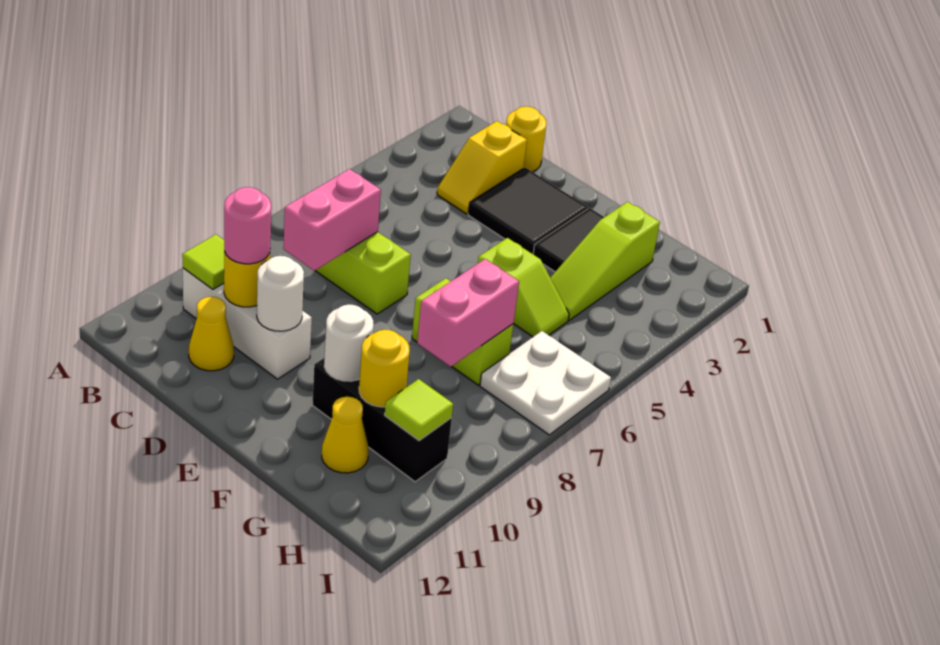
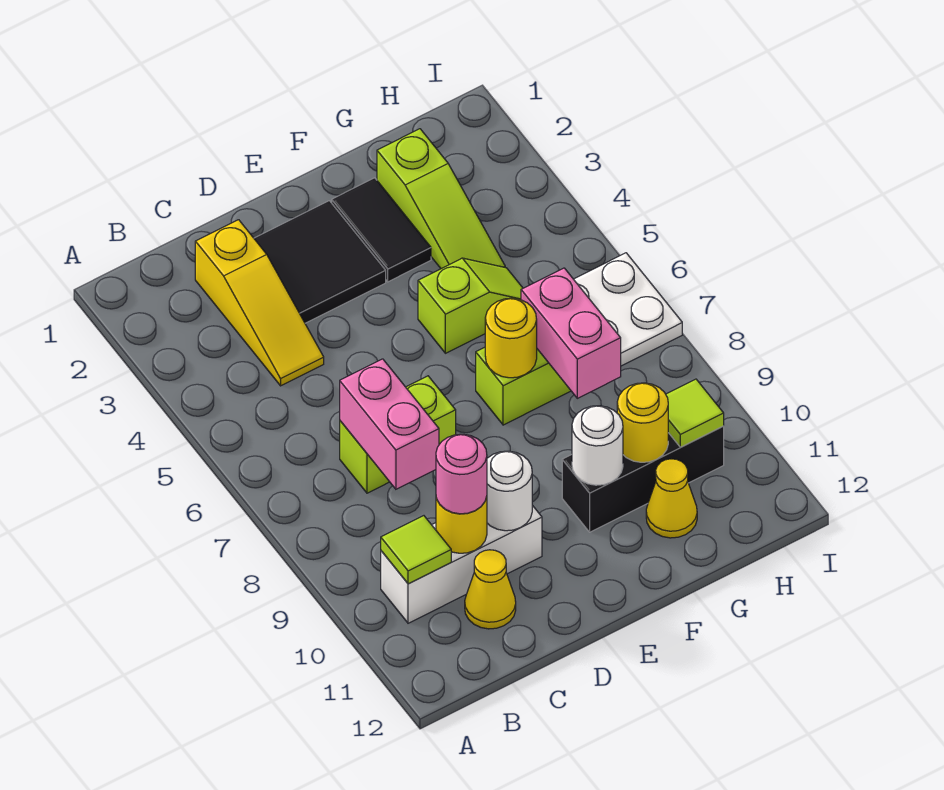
yellow round brick C1 level 1 -> yellow round brick F7 level 2
yellow slope C2:C3 level 1 top 2 -> yellow slope C2:C4 level 1 top 2

